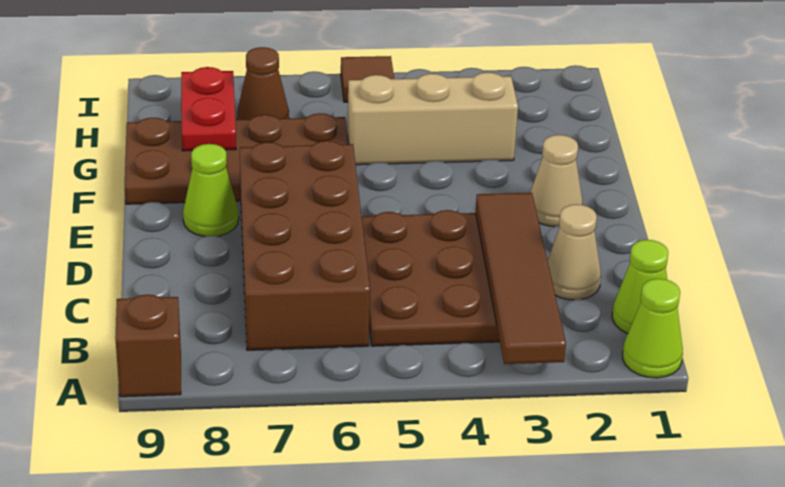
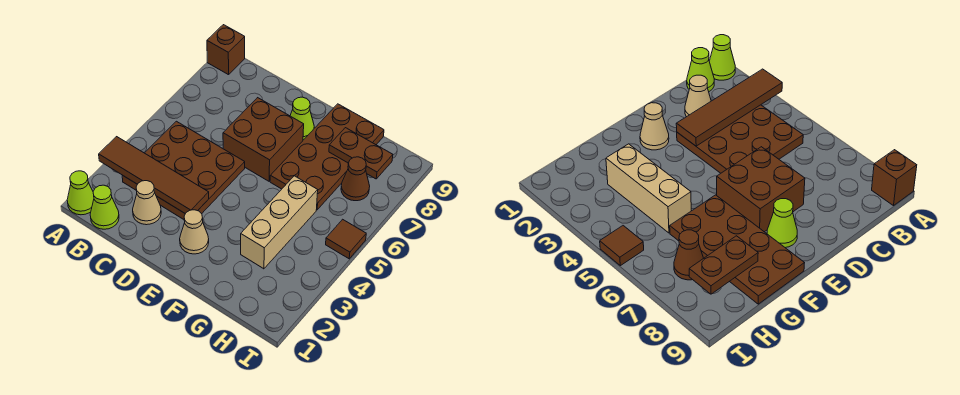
brown brick B6:E7 level 1 -> brown brick D6:E7 level 1
red plate G8:H8 level 2 -> brown plate G8:H8 level 2

